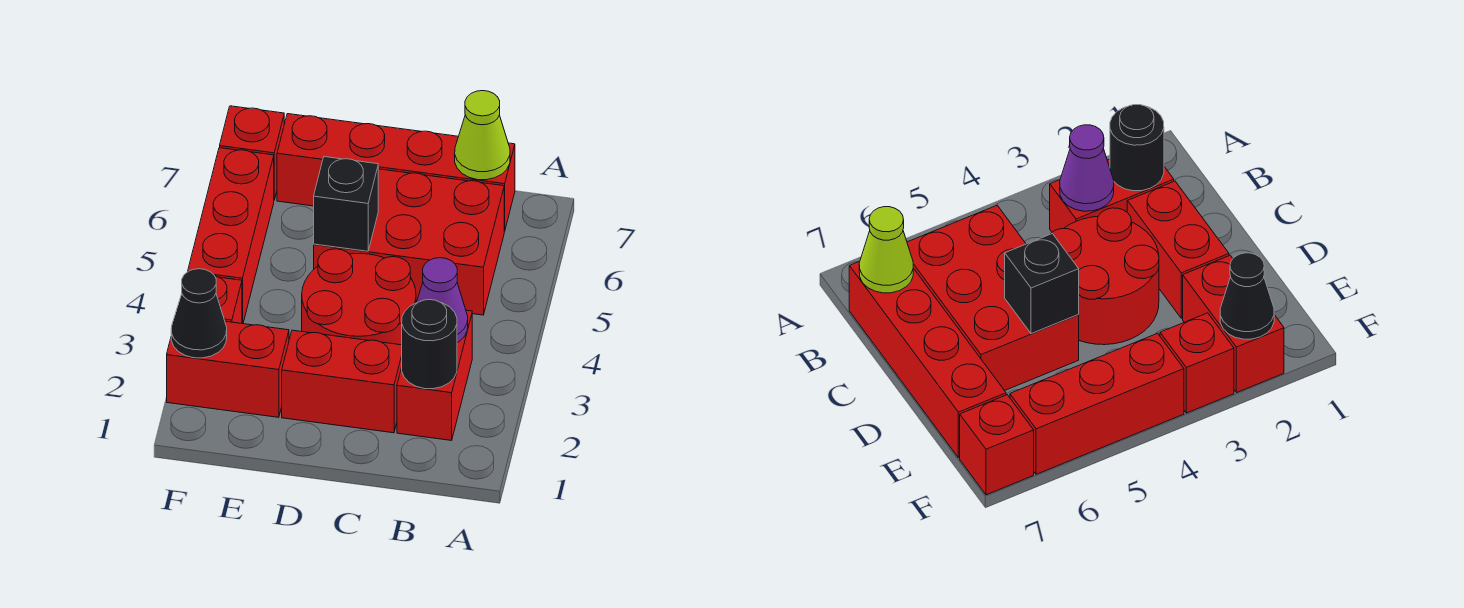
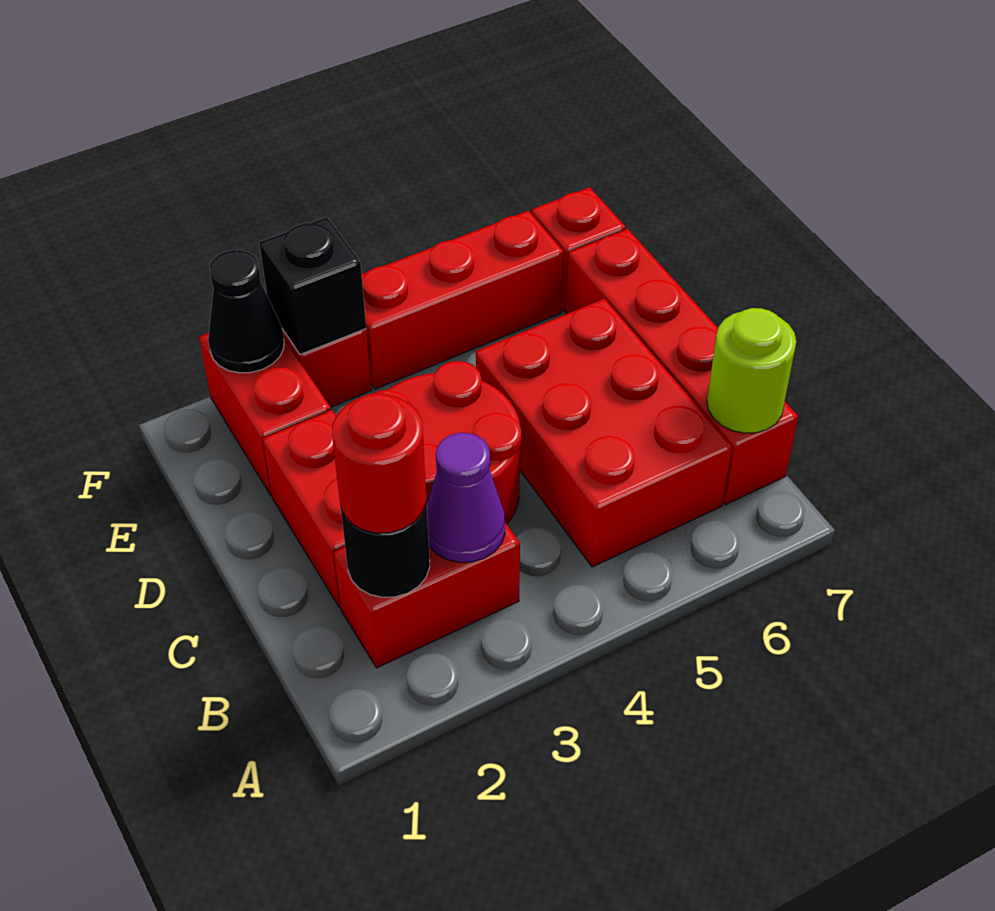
none -> red round brick B2 level 3
lime cone B7 level 2 -> lime round brick B7 level 2
black brick D5 level 2 -> black brick F3 level 2

